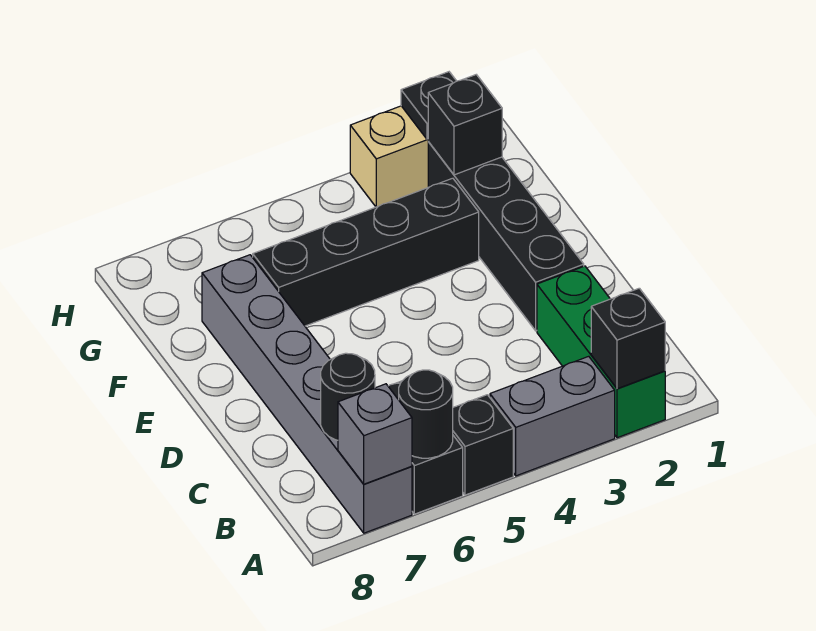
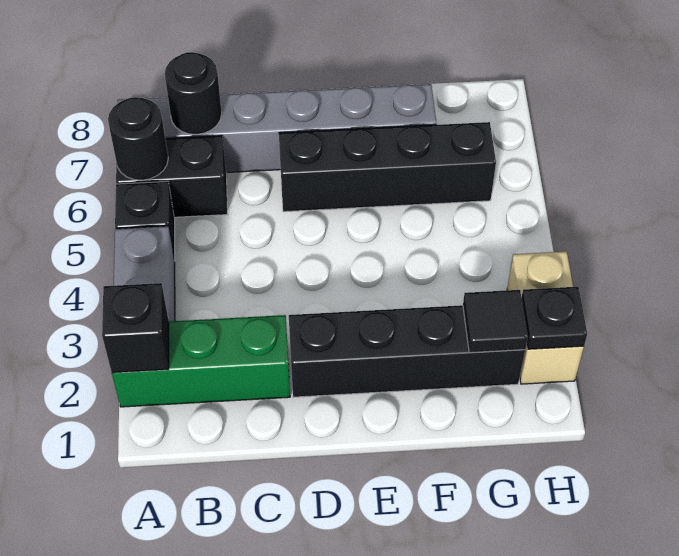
grey brick A7 level 2 -> none
black brick F3:F6 level 1 -> black brick D6:G6 level 1
black brick G2 level 2 -> black tile G2 level 2

